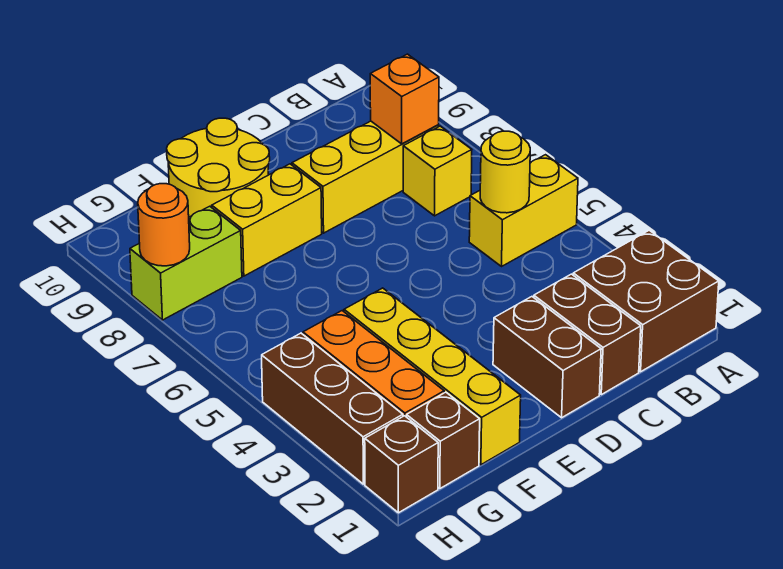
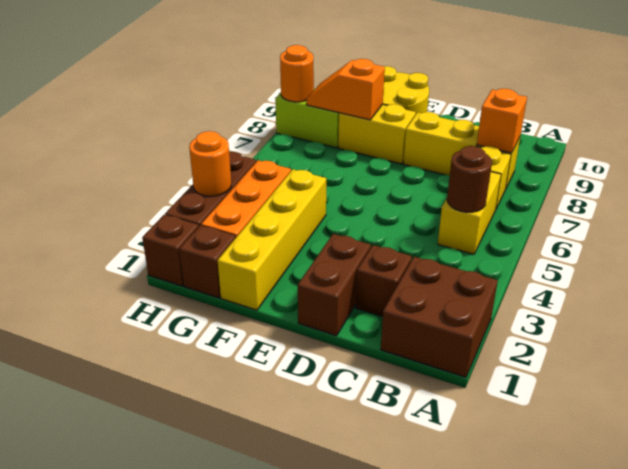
yellow brick A5:B5 level 1 -> yellow brick B5:B6 level 1
yellow round brick B5 level 2 -> brown round brick B5 level 2
brown brick C1:C2 level 1 -> brown brick C2 level 1
none -> orange slope F8:G8 level 2 top F
none -> orange round brick H3 level 2

